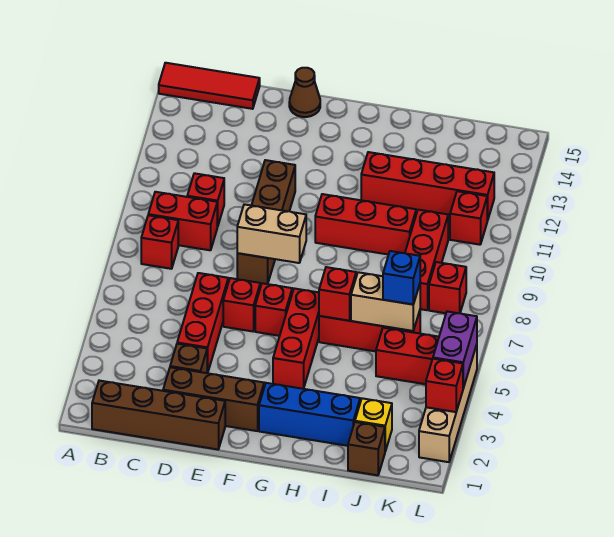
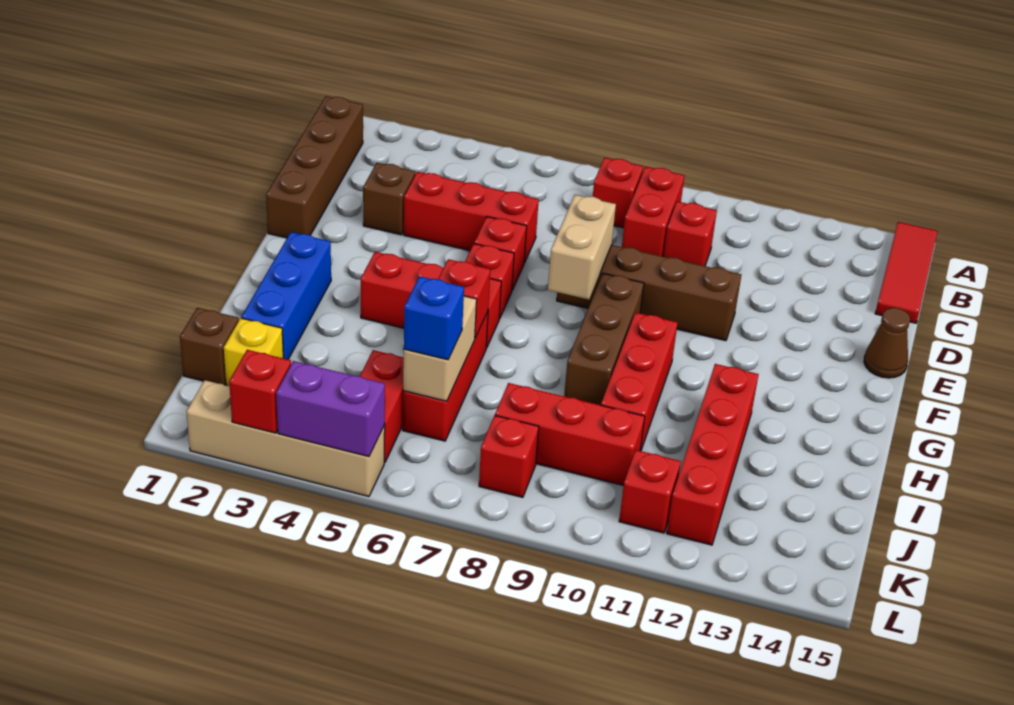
brown brick D2:F2 level 1 -> brown brick F9:H9 level 1

